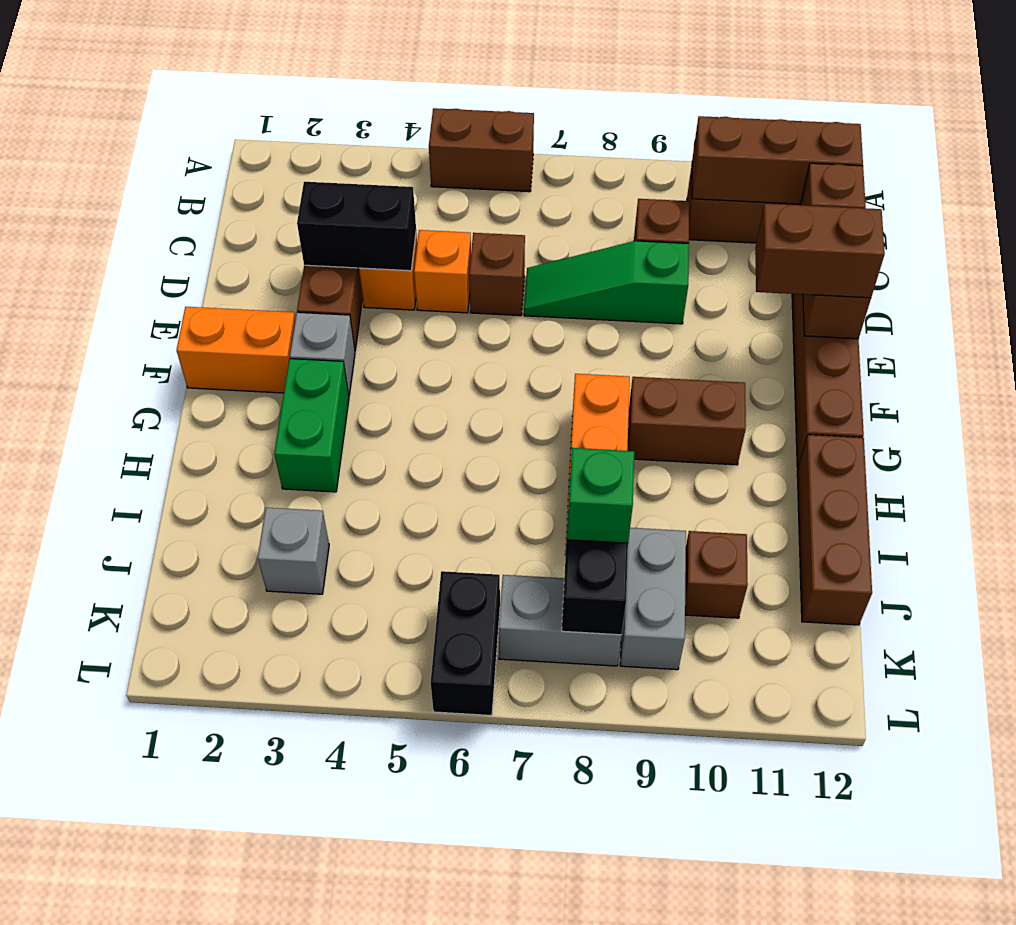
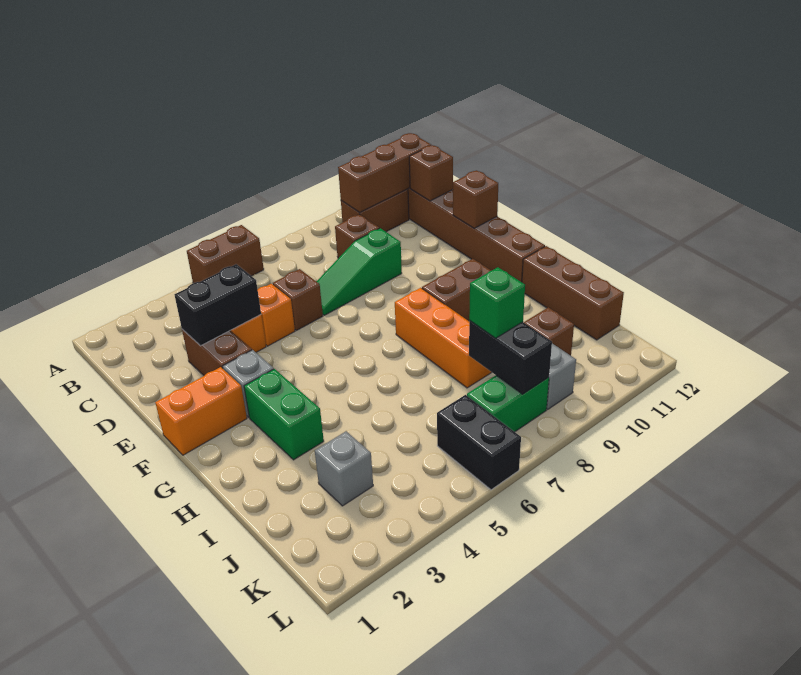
brown brick E11:E12 level 3 -> none
grey brick K7:K8 level 1 -> green brick K7:K8 level 1

